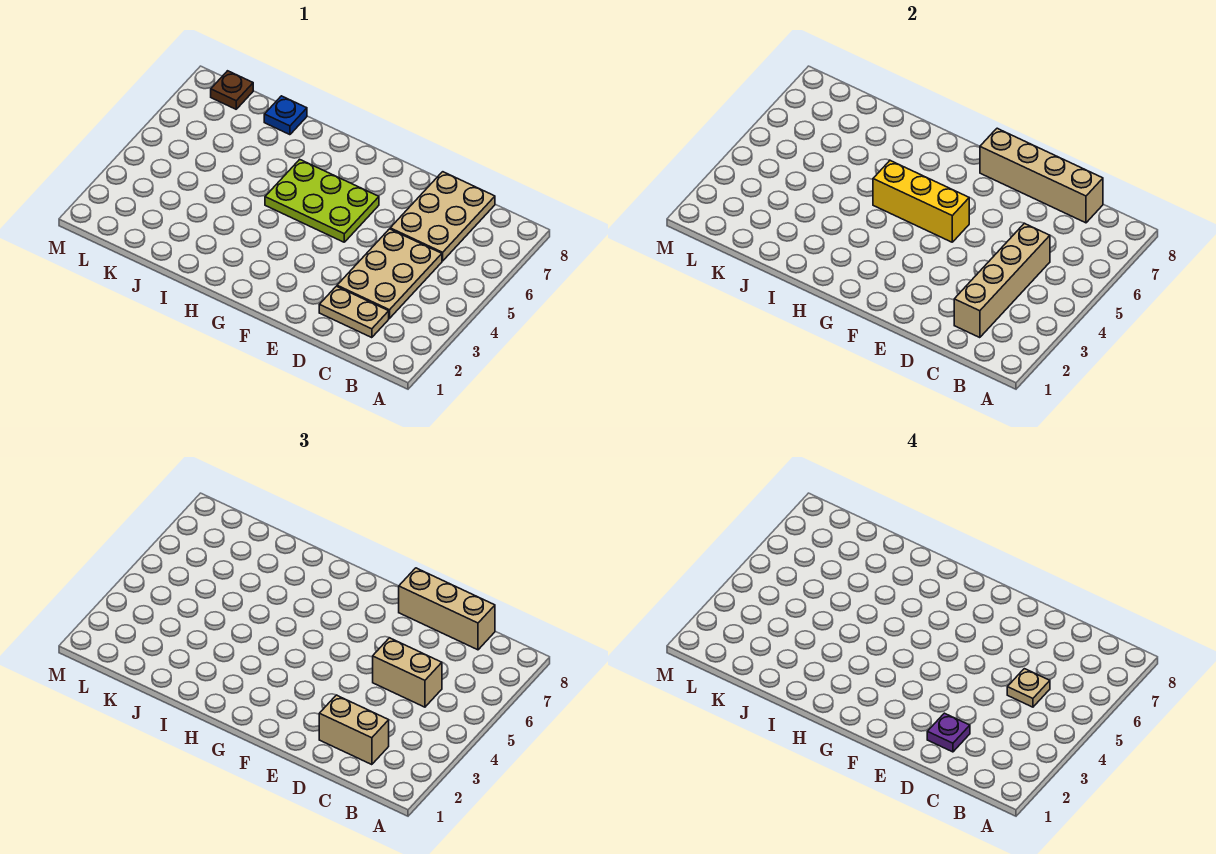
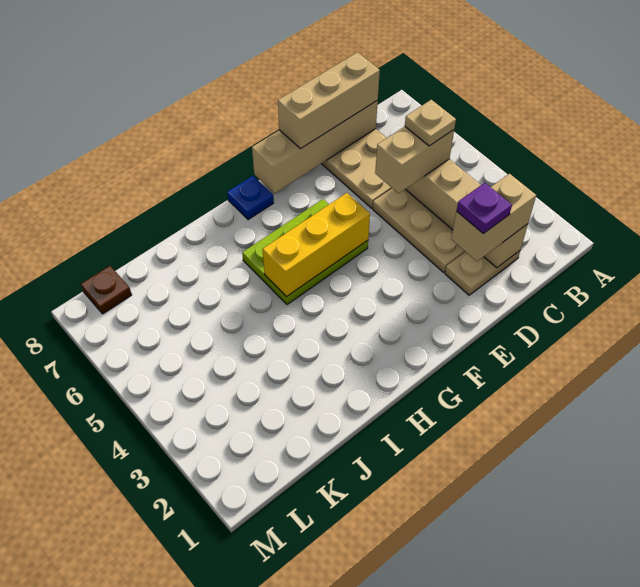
blue plate J8 level 1 -> blue plate G8 level 1

